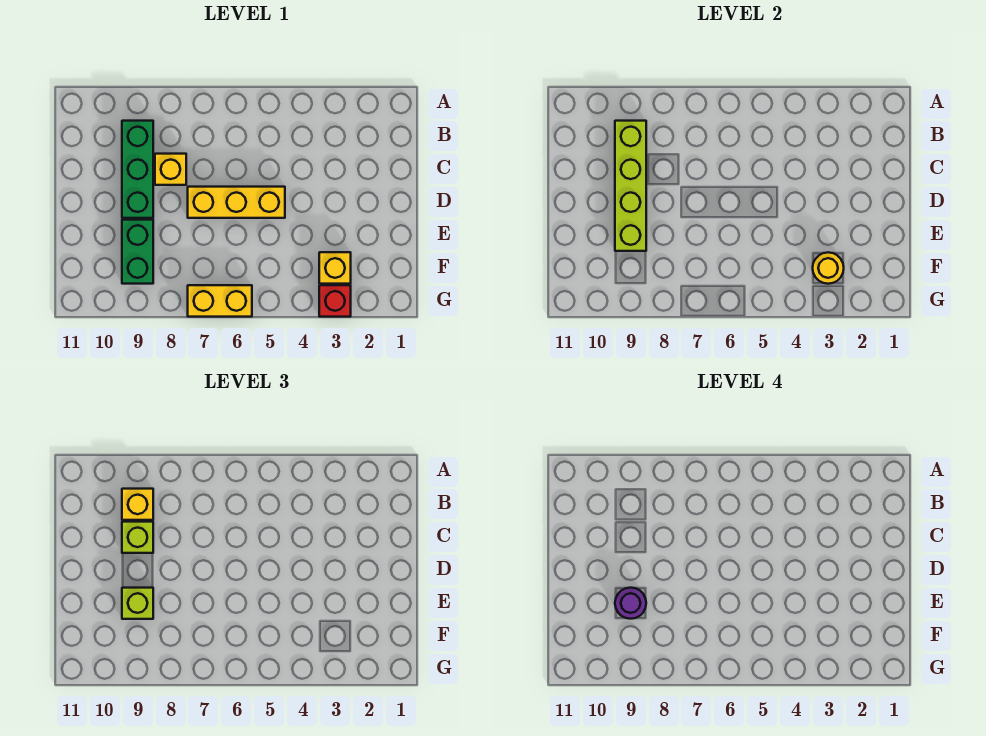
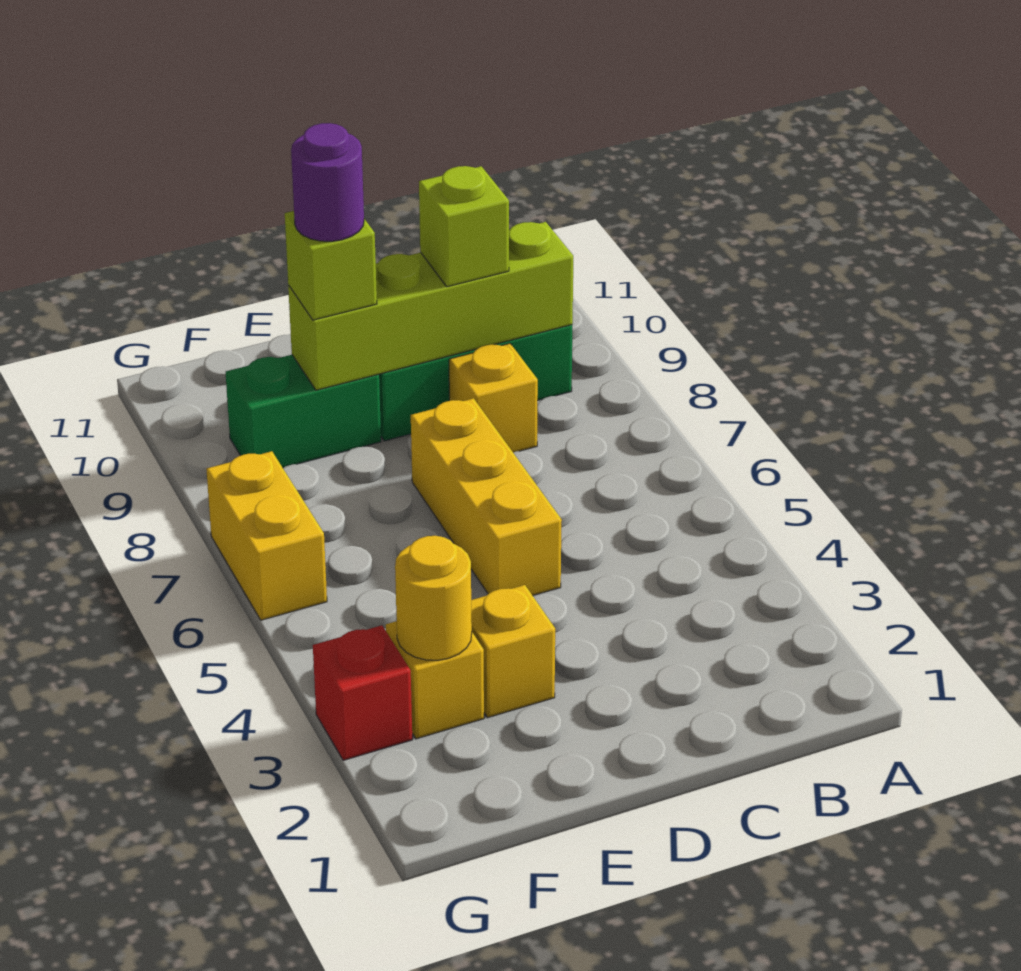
yellow brick B9 level 3 -> yellow brick E3 level 1

